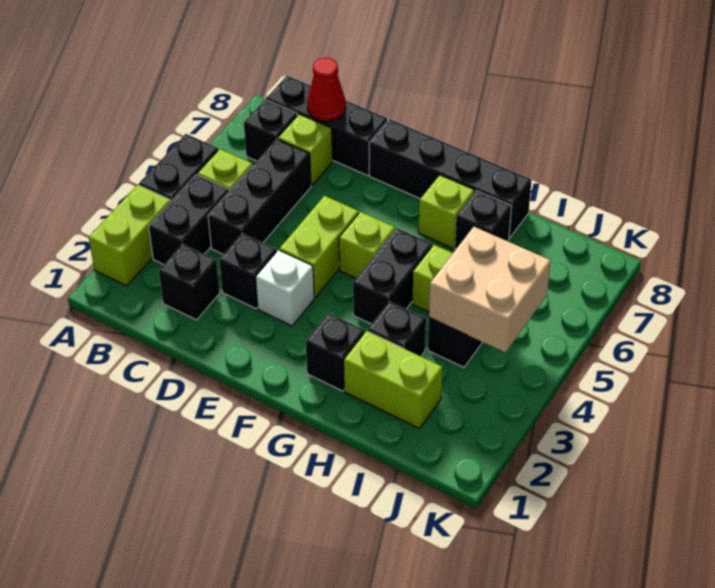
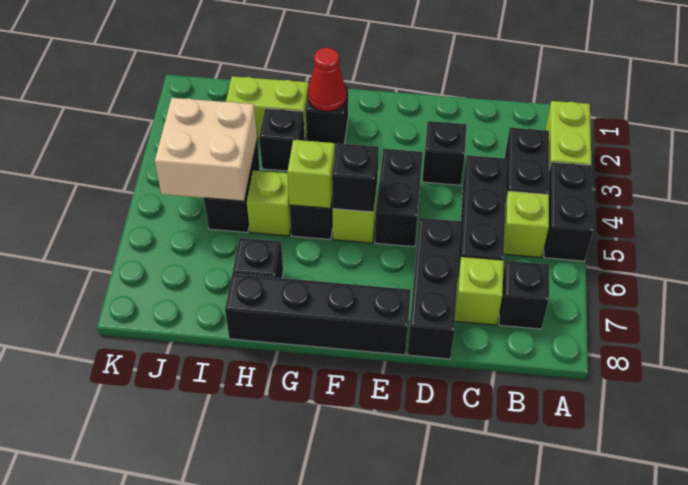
black brick B8:D8 level 1 -> black brick D6:D8 level 1
black brick C2 level 1 -> black brick F5 level 2
red cone C8 level 2 -> red cone G2 level 2
white brick E3 level 1 -> none
lime brick E4:E5 level 1 -> black brick E4:E5 level 1
lime brick G7 level 1 -> lime brick G5 level 2

